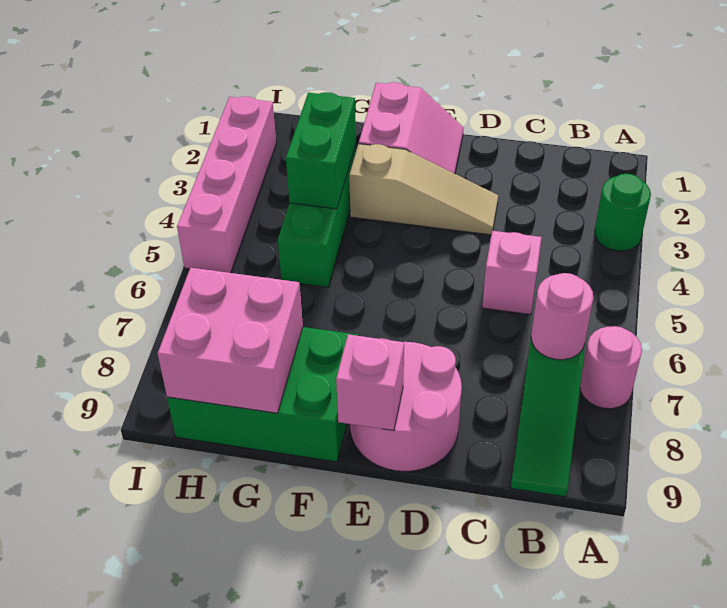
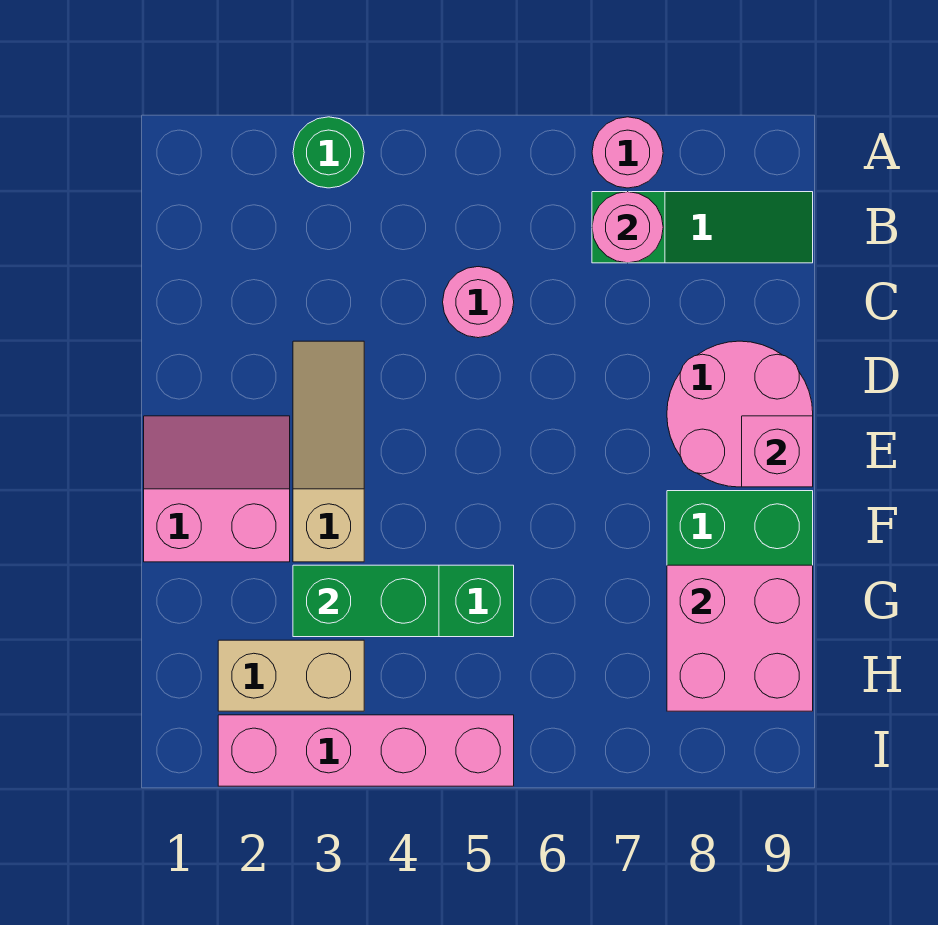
pink brick C5 level 1 -> pink round brick C5 level 1
none -> tan brick H2:H3 level 1

